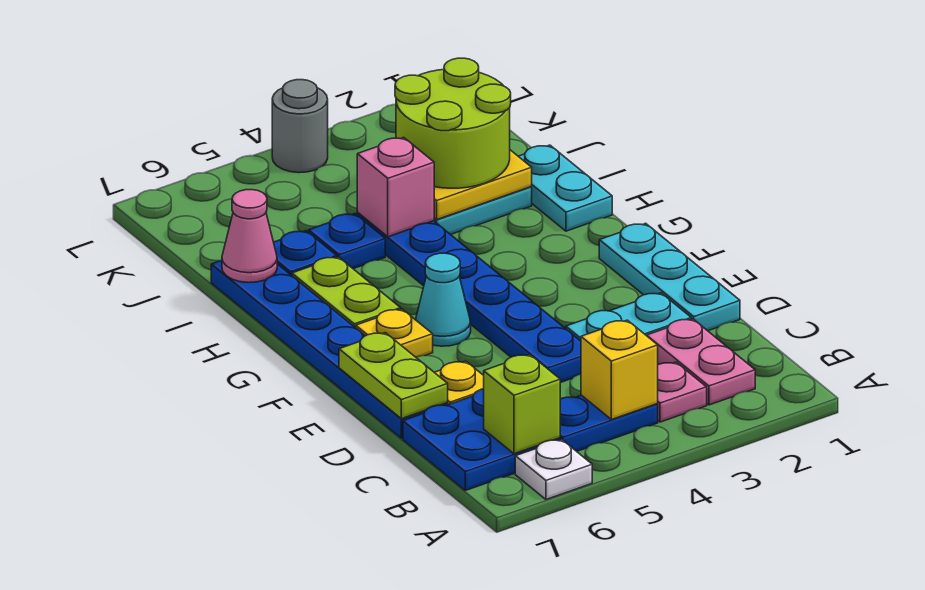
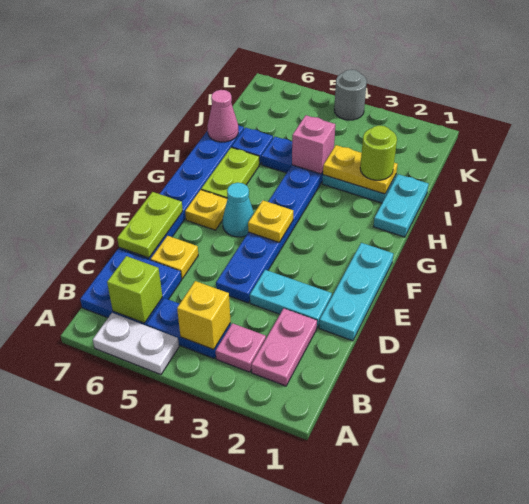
white plate A6 level 1 -> white plate A5:A6 level 1
none -> yellow plate F4 level 2
lime round brick I2:J3 level 3 -> lime round brick I2 level 3

